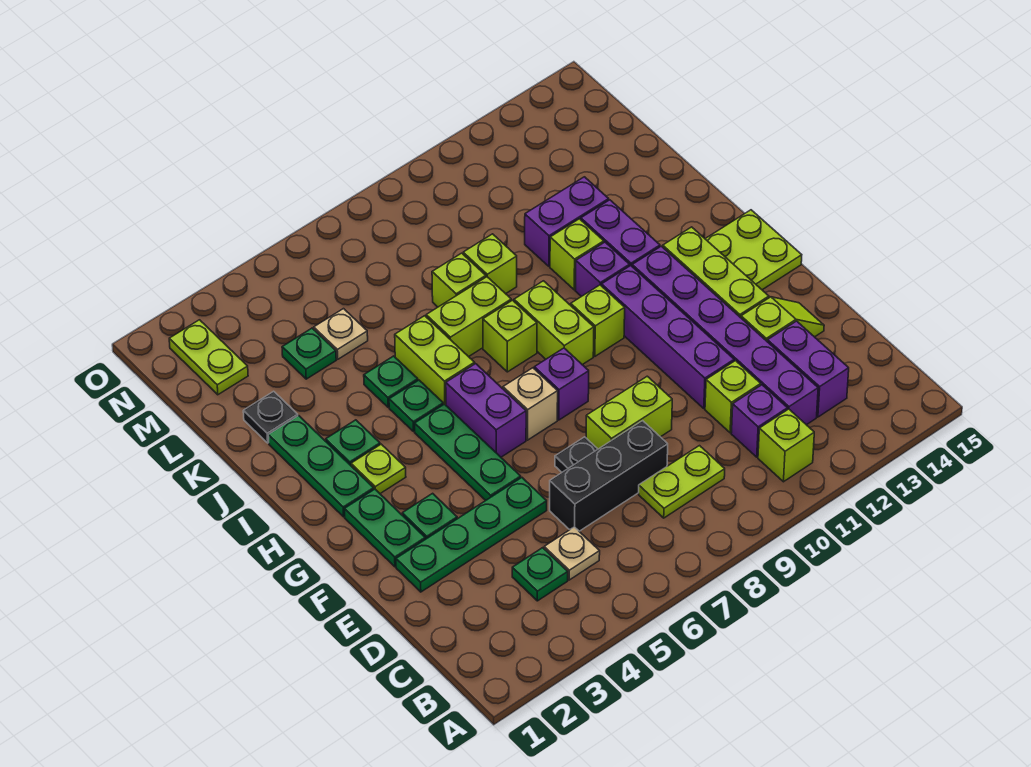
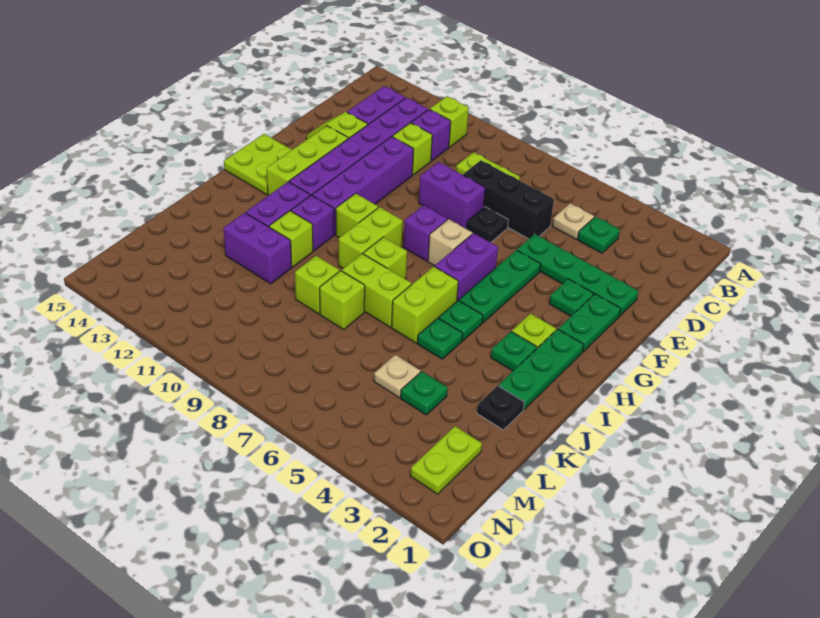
lime brick E8:E9 level 1 -> purple brick E8:E9 level 1

